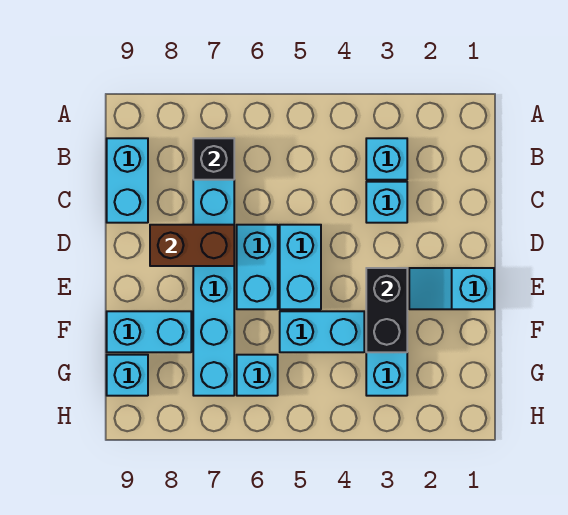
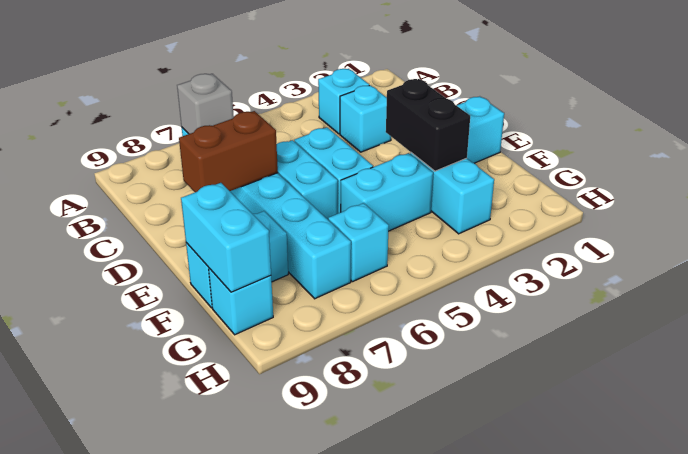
black brick B7 level 2 -> grey brick B7 level 2
cyan brick B9:C9 level 1 -> cyan brick F9:G9 level 2

